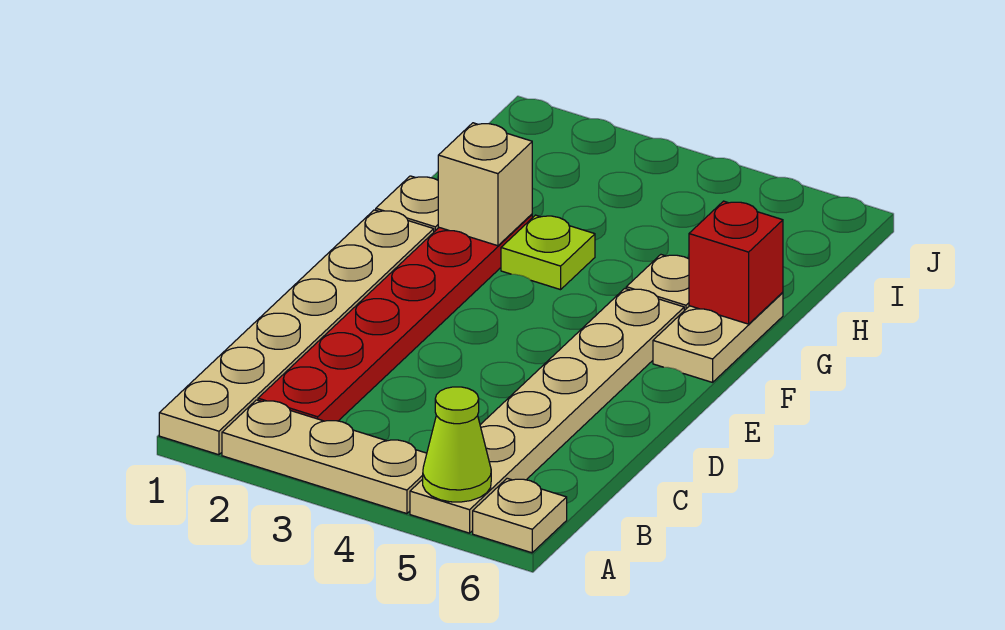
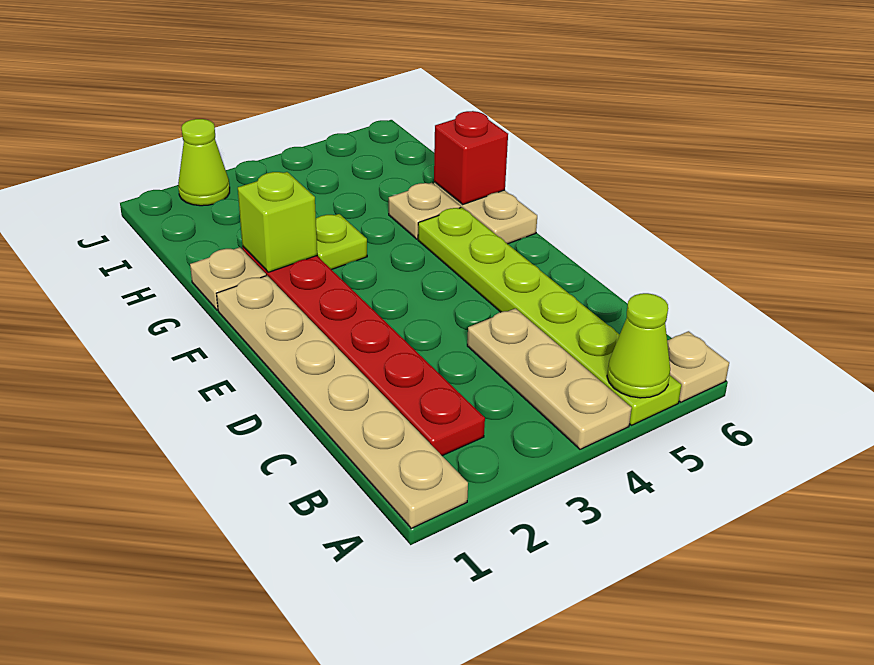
tan plate A2:A4 level 1 -> tan plate A4:C4 level 1
tan plate A5:F5 level 1 -> lime plate A5:F5 level 1
tan brick G2 level 2 -> lime brick G2 level 2
none -> lime cone J2 level 1

